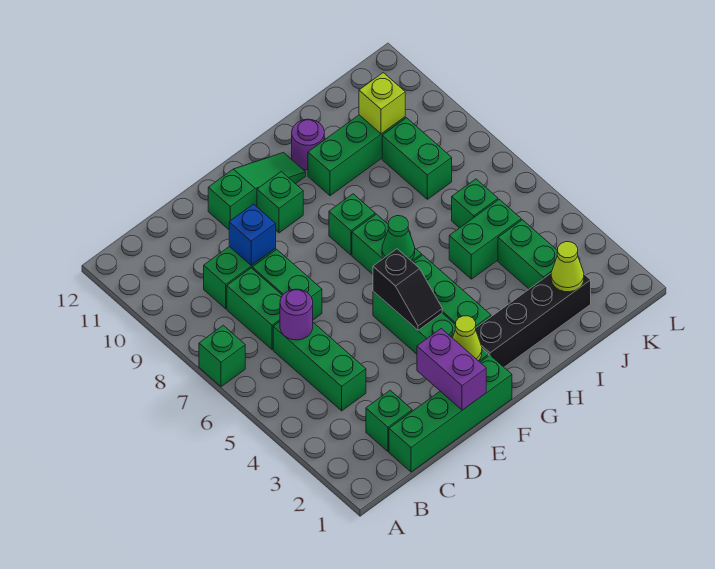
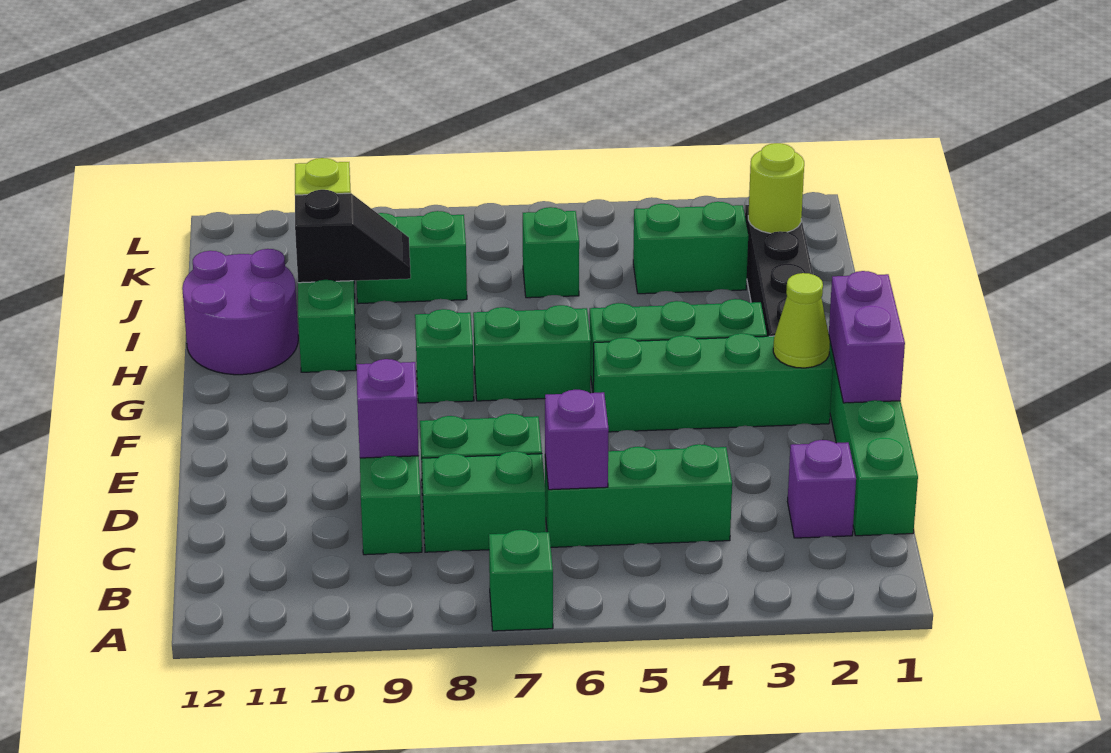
green brick C2 level 1 -> purple brick C2 level 1
purple round brick C6 level 2 -> purple brick C6 level 2
blue brick D9 level 2 -> purple brick D9 level 2
purple brick E1:E2 level 2 -> purple brick E1:F1 level 2
green slope E11:G11 level 1 top E -> none
black slope F4:F5 level 2 top 5 -> black slope I9:I10 level 2 top 10
green brick F10 level 1 -> none
green cone G6 level 2 -> none
purple round brick H11 level 1 -> purple round brick H11:I12 level 1
green brick I5:J5 level 1 -> none
lime cone J2 level 2 -> lime round brick J2 level 2

